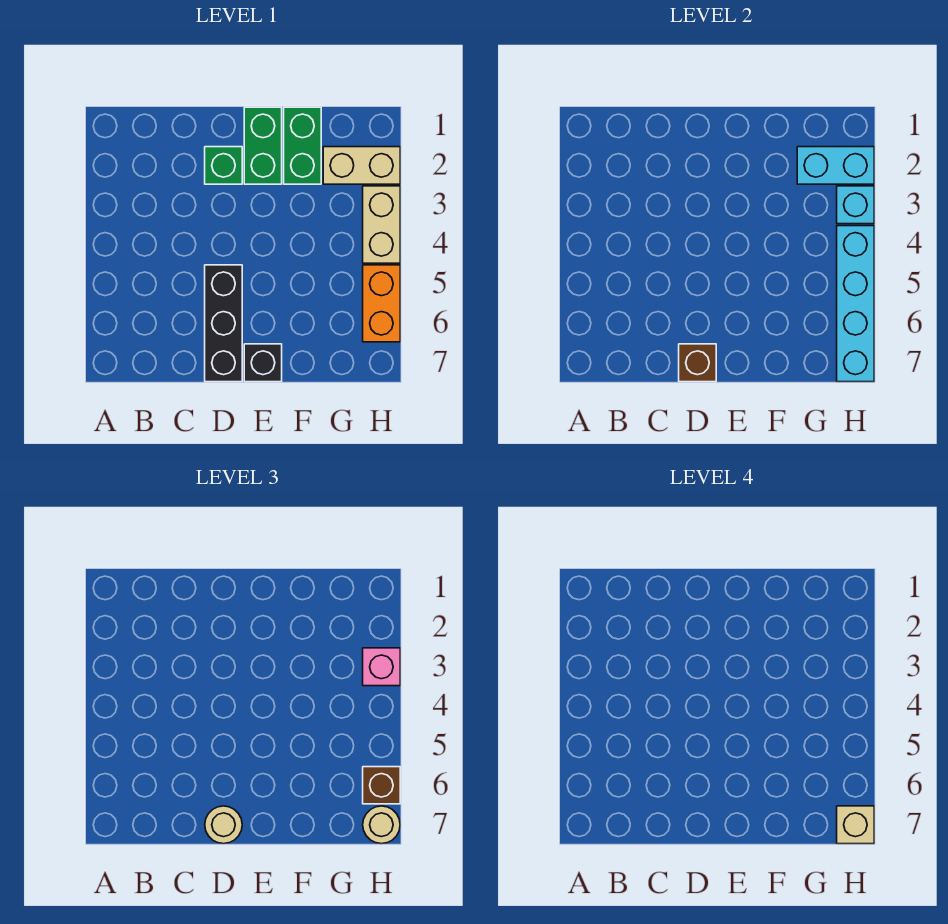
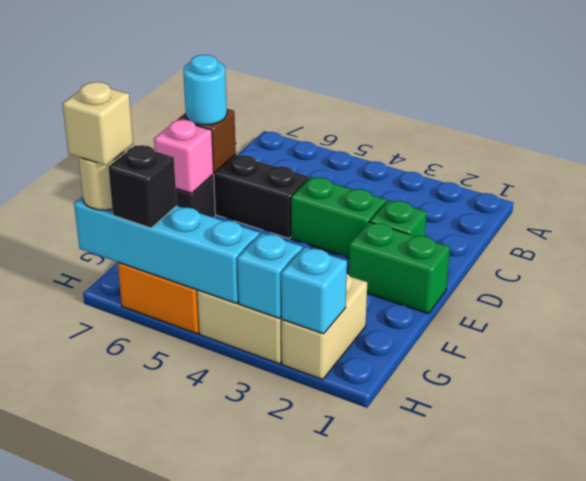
tan round brick D7 level 3 -> cyan round brick D7 level 3
green brick F1:F2 level 1 -> green brick D3:D4 level 1
cyan brick G2:H2 level 2 -> cyan brick H2 level 2
pink brick H3 level 3 -> pink brick E7 level 2
brown brick H6 level 3 -> black brick H6 level 3

